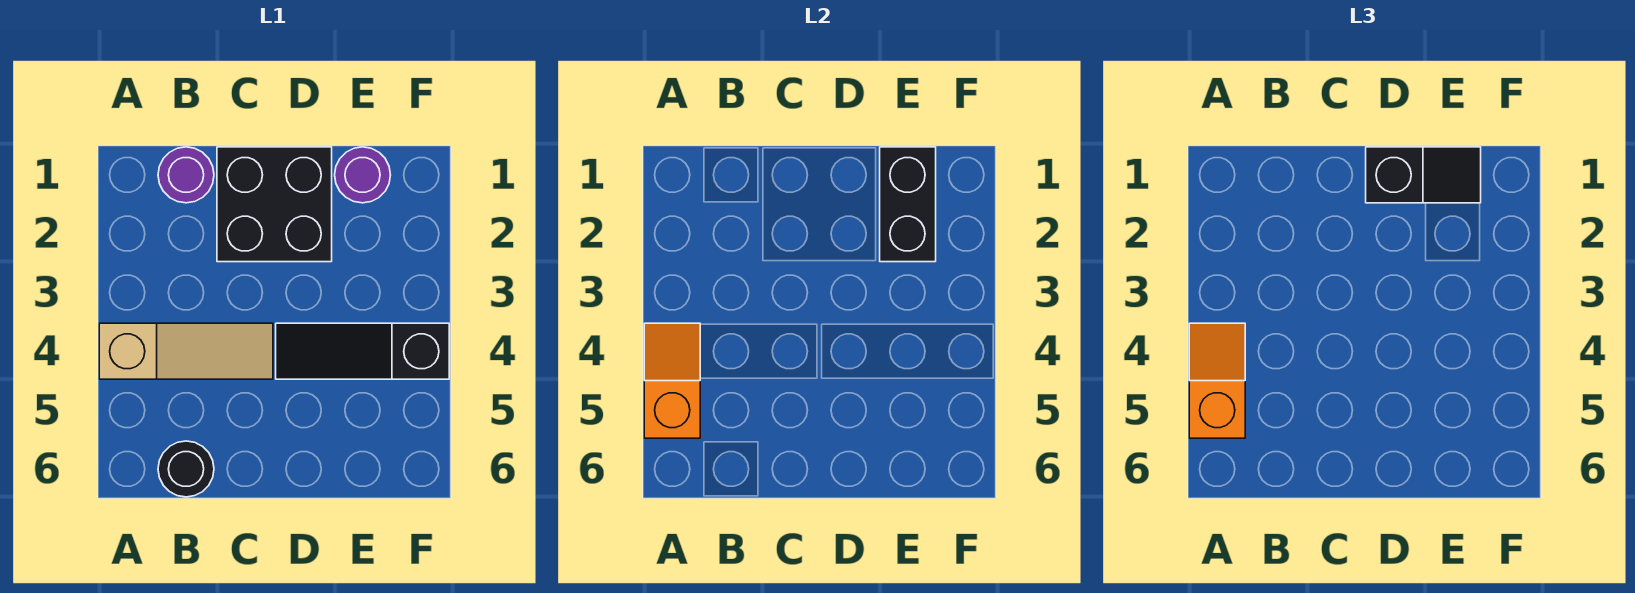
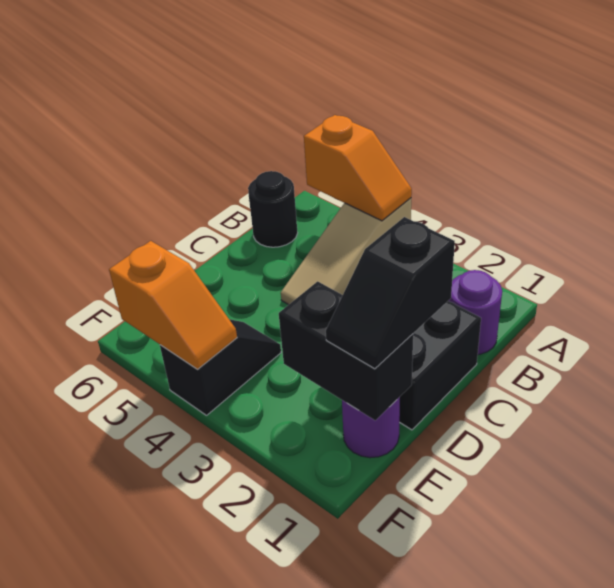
orange slope A4:A5 level 3 top 5 -> orange slope F4:F5 level 2 top 5
black slope D4:F4 level 1 top F -> black slope E4:F4 level 1 top F

